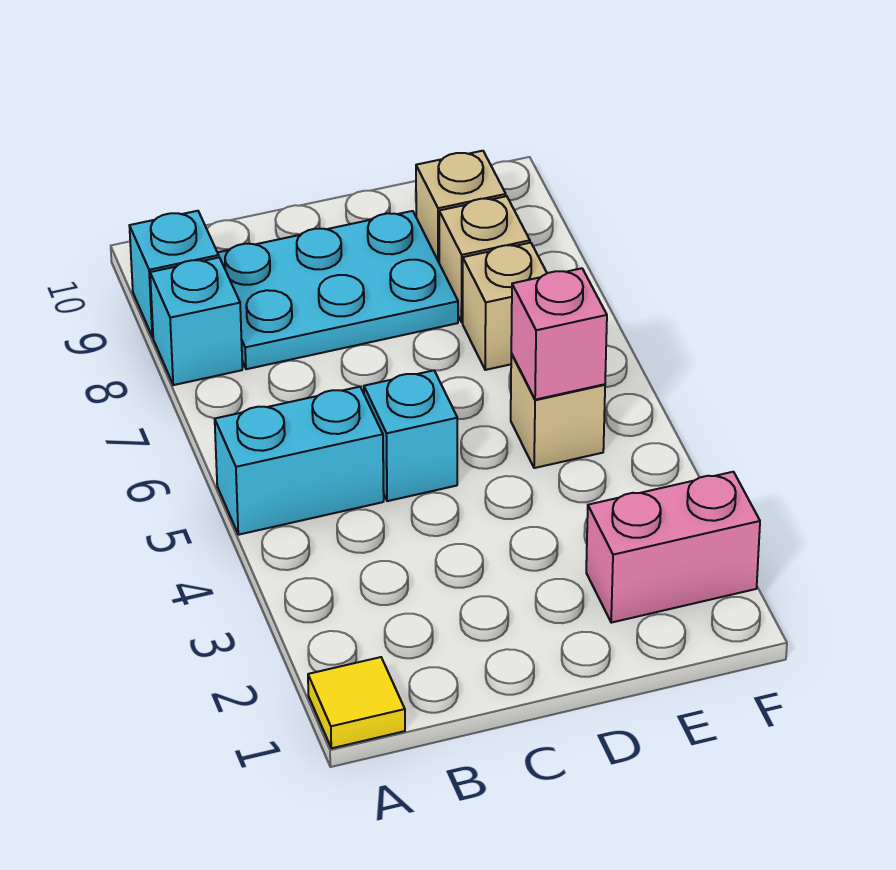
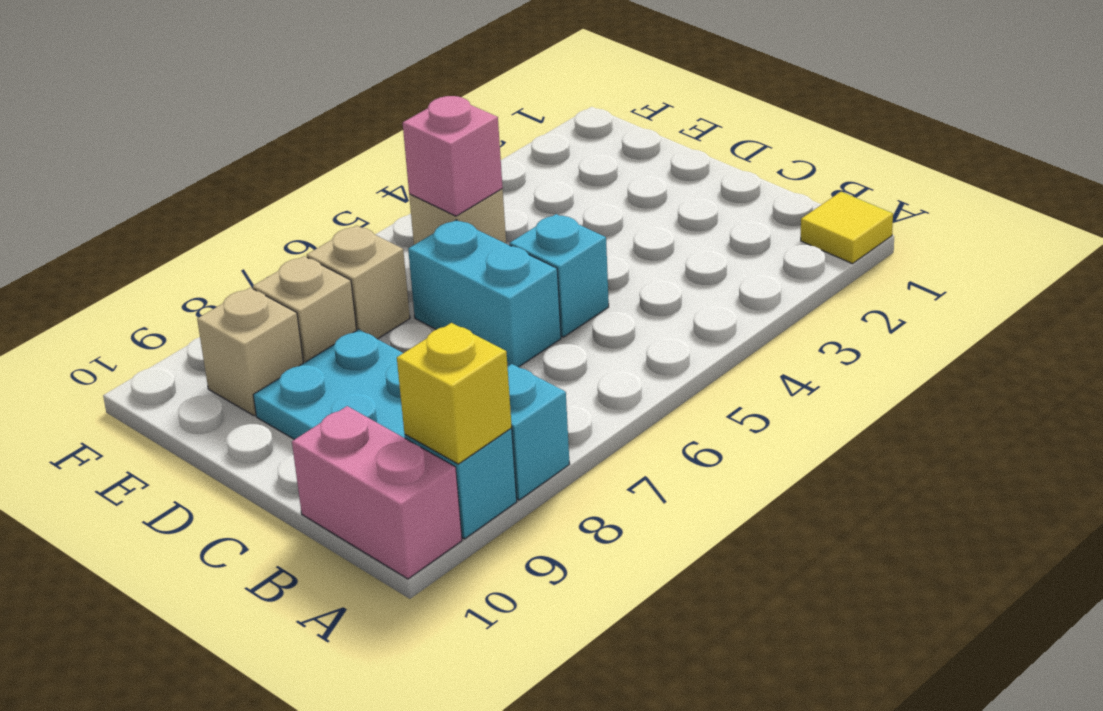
cyan brick A5:B5 level 1 -> cyan brick C6:D6 level 1
none -> yellow brick A9 level 2
pink brick E2:F2 level 1 -> pink brick A10:B10 level 1

